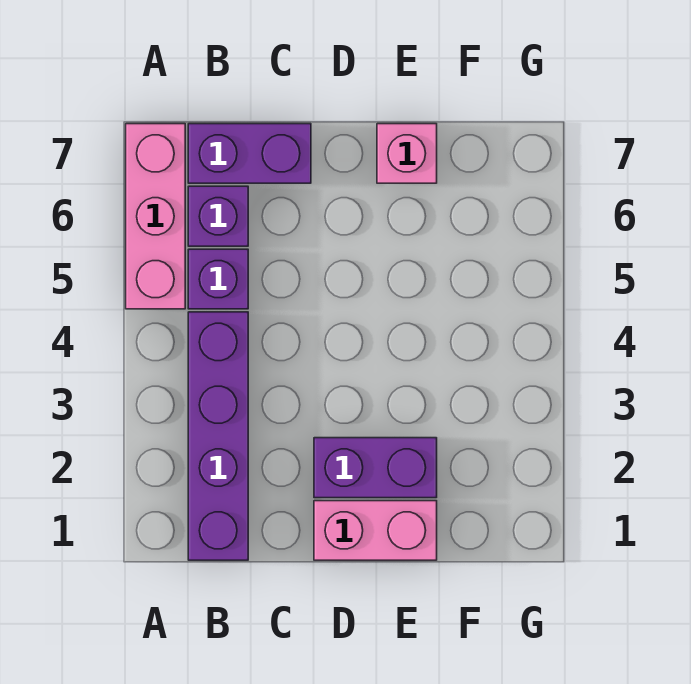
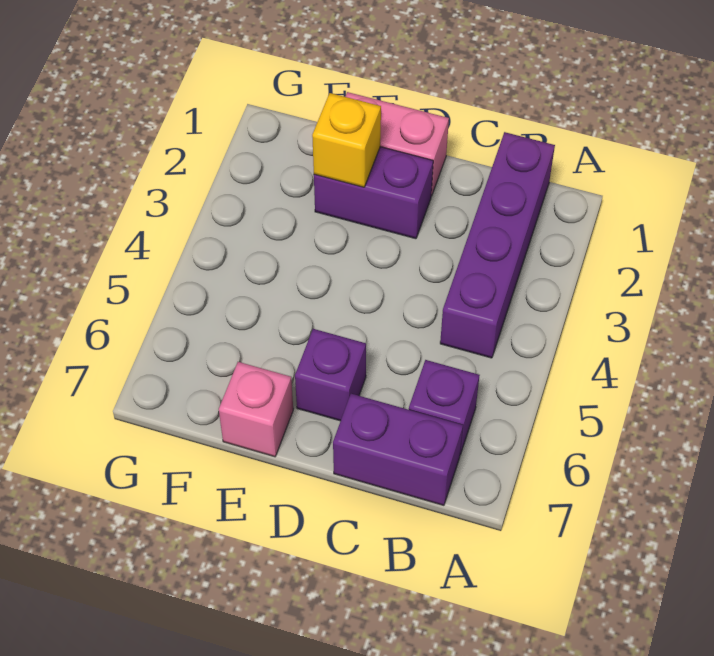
pink brick A5:A7 level 1 -> none
purple brick B5 level 1 -> purple brick D6 level 1
none -> yellow brick E2 level 2

